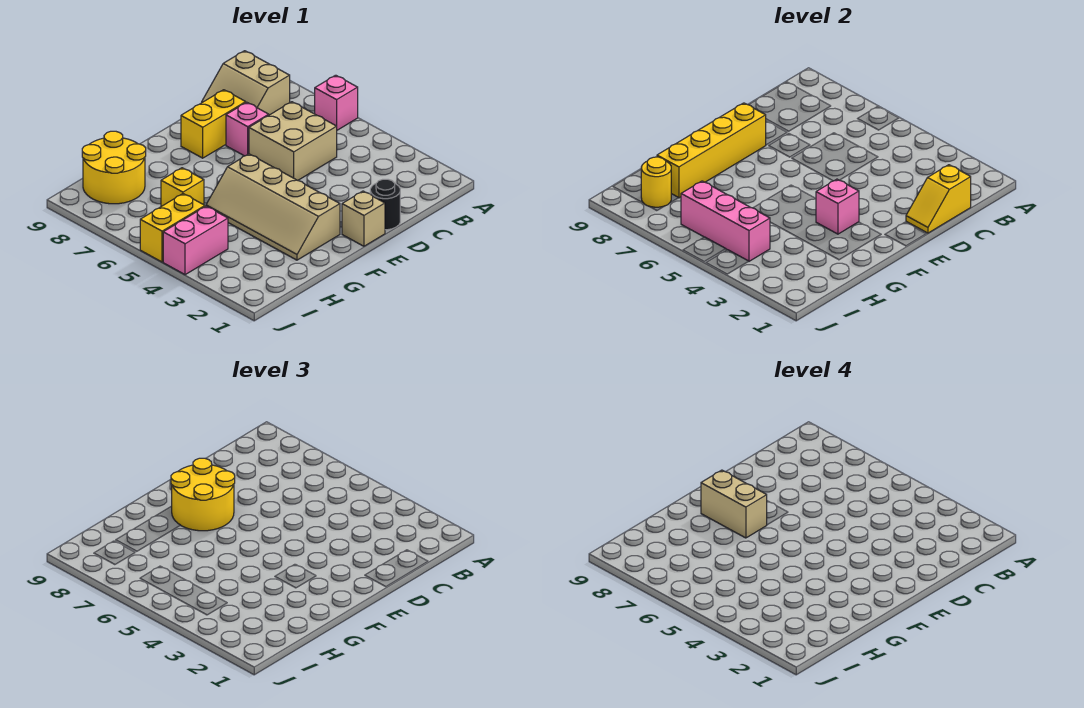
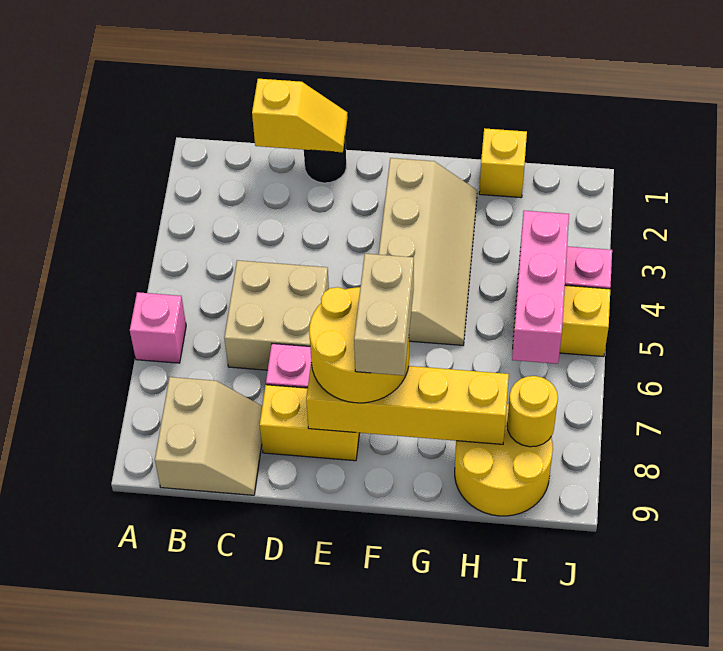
tan brick E1 level 1 -> none
pink brick F3 level 2 -> none
yellow brick H6 level 1 -> yellow brick H1 level 1

